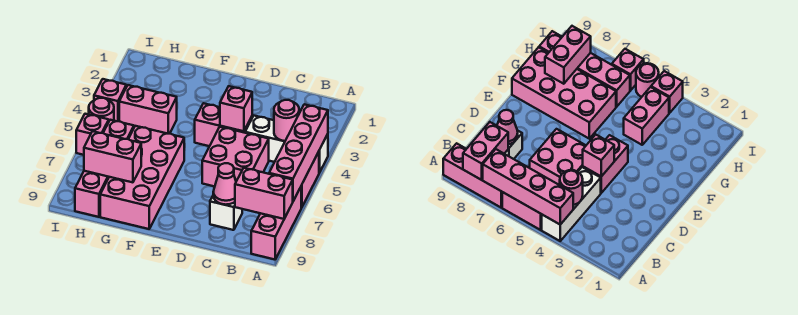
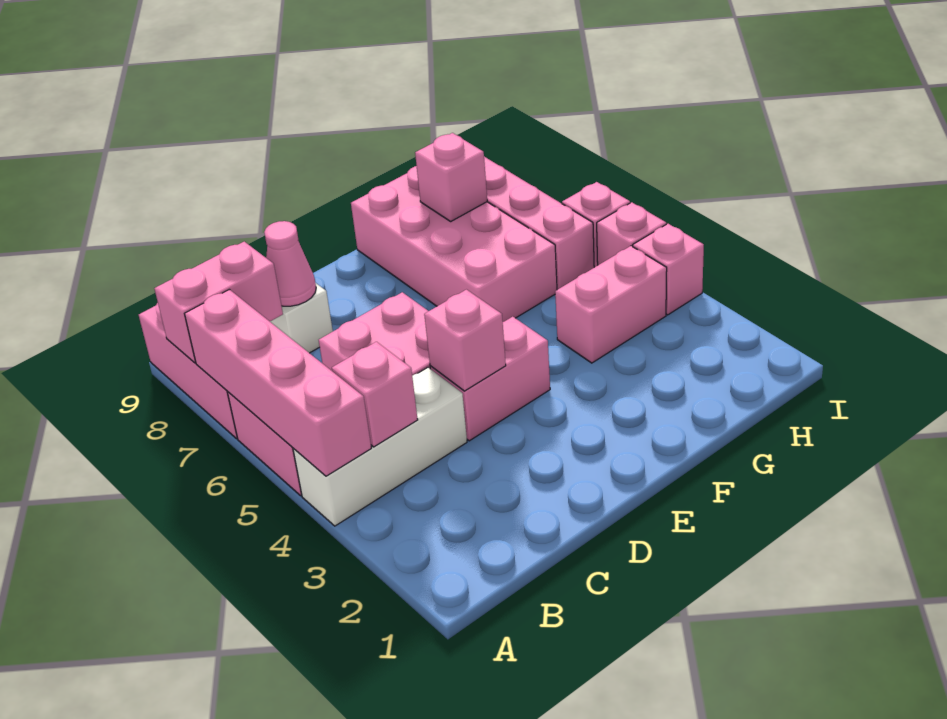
pink round brick B4 level 2 -> pink brick B4 level 2
pink brick G8:H8 level 2 -> pink brick G8 level 2
pink round brick I5 level 1 -> pink brick I5 level 1

